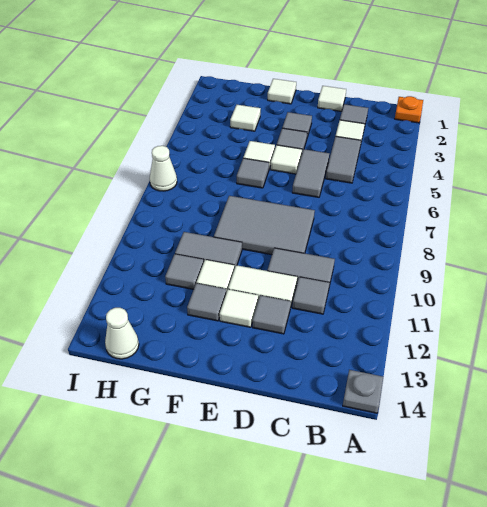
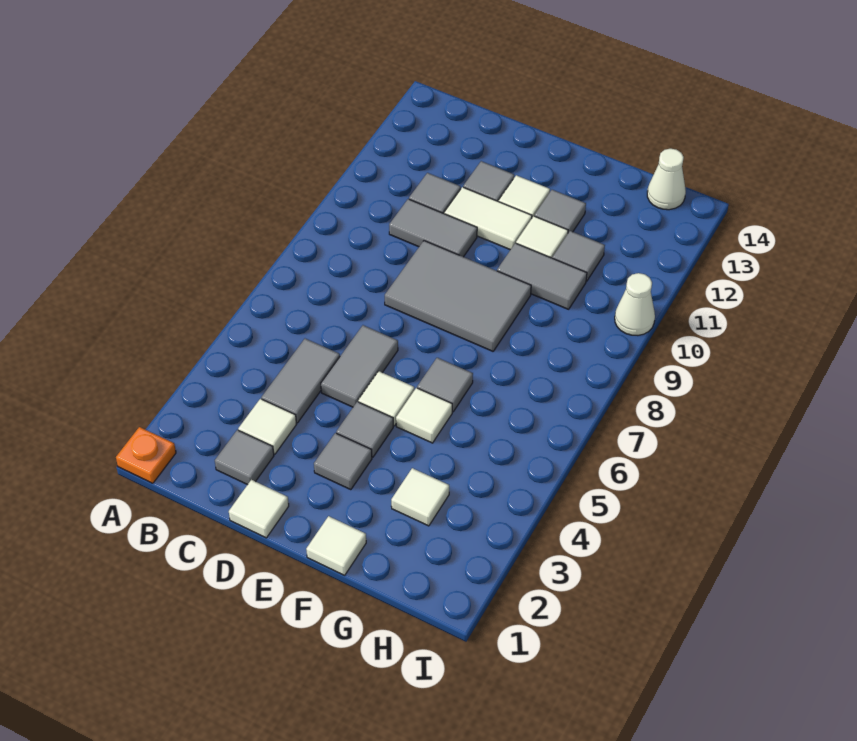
grey plate A14 level 1 -> none
white cone I7 level 1 -> white cone I10 level 1

